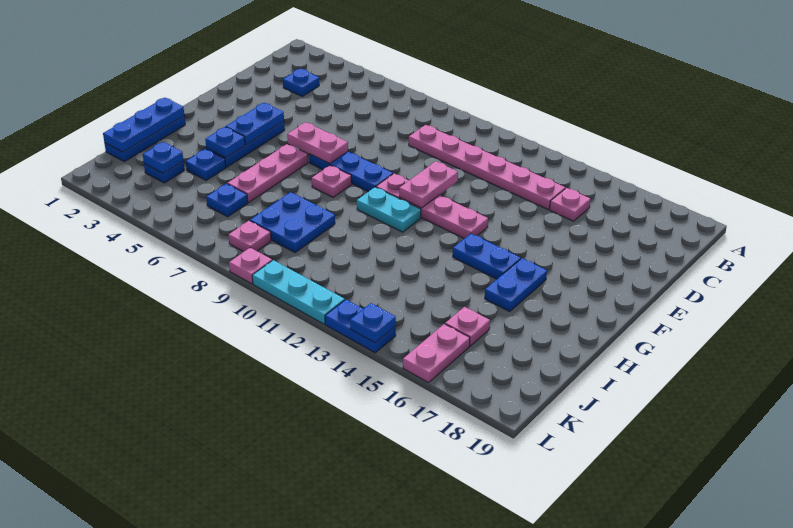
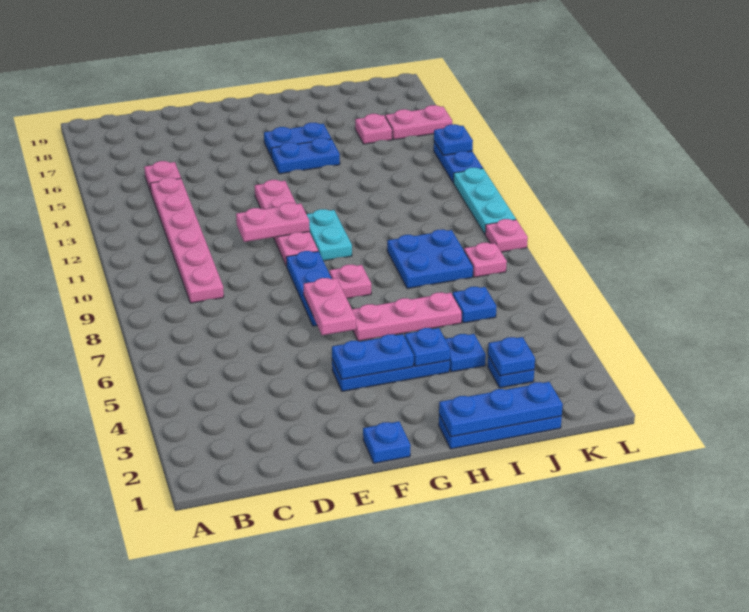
blue plate C3 level 1 -> blue plate F1 level 1
blue plate G14:G15 level 1 -> blue plate G15:H15 level 1

